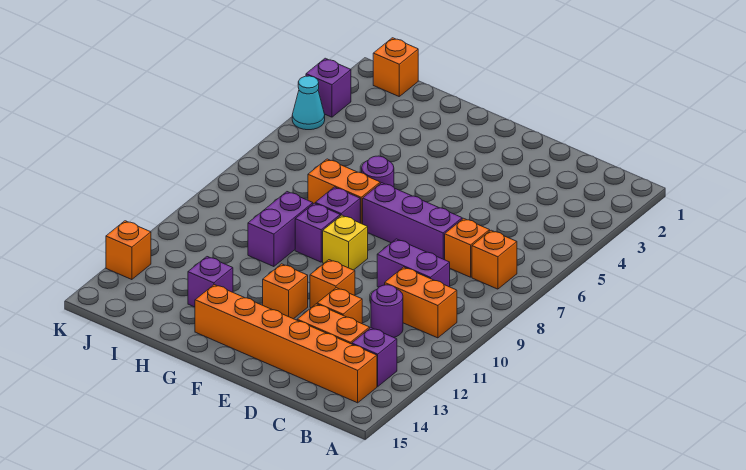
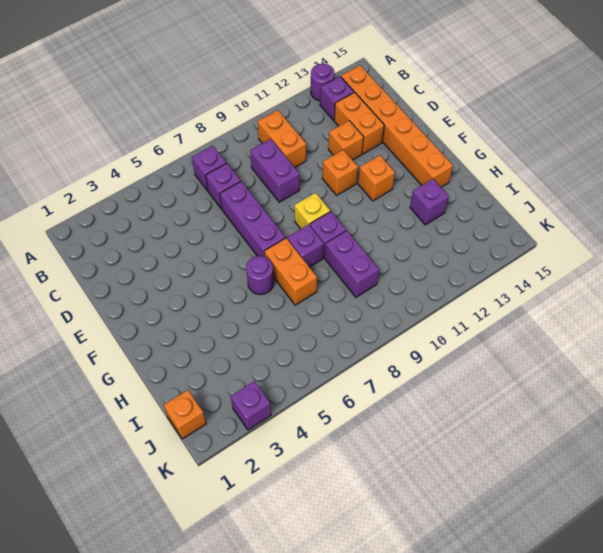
orange brick B7 level 1 -> purple brick B7 level 1
orange brick C7 level 1 -> purple brick C7 level 1
purple round brick C11 level 1 -> purple round brick A13 level 1
purple brick H9:H10 level 1 -> purple brick H9:I9 level 1
cyan cone K4 level 1 -> none
orange brick K13 level 1 -> none

